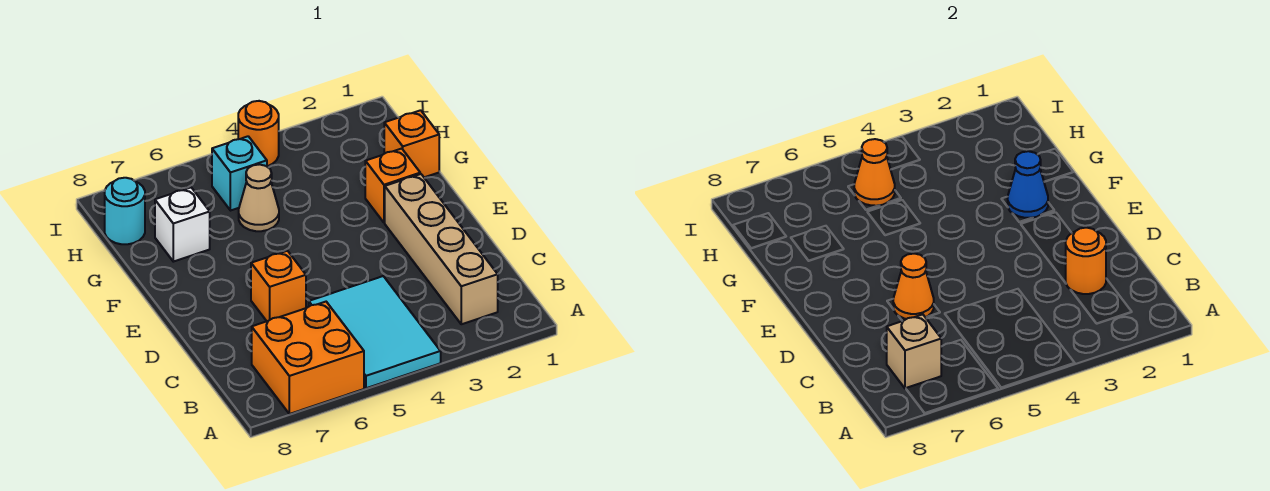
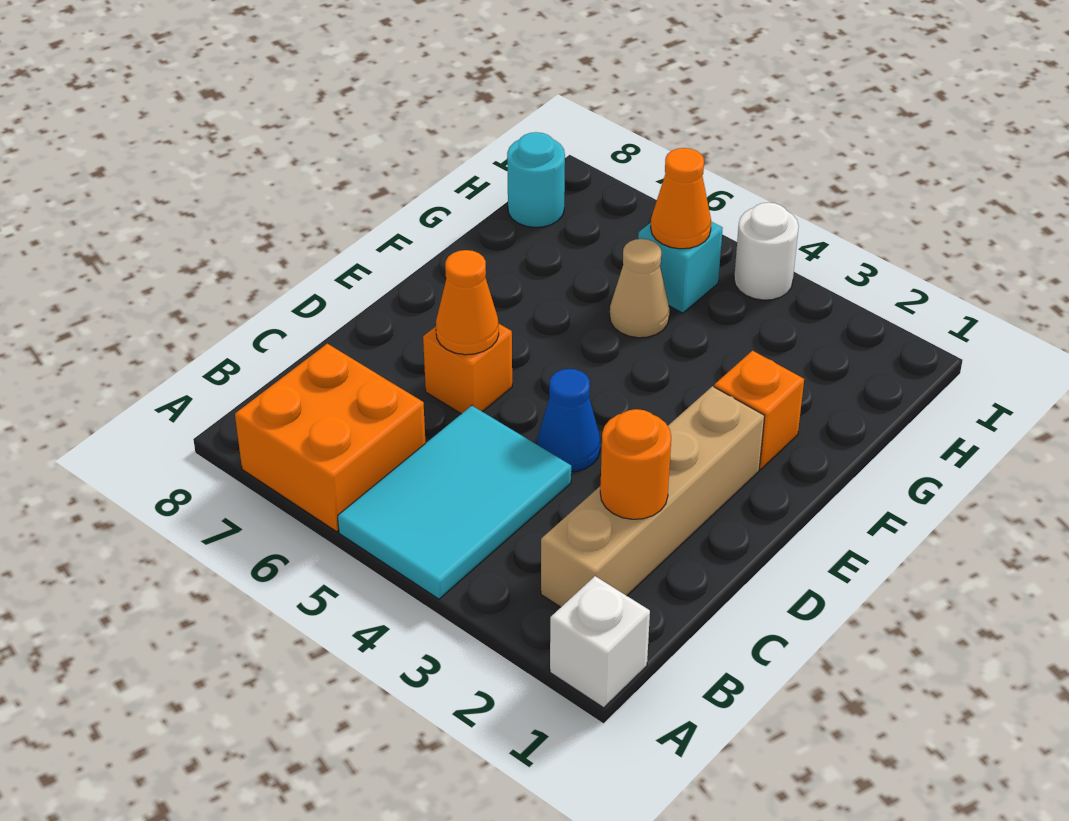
tan brick B7 level 2 -> none
blue cone F2 level 2 -> blue cone D4 level 1
orange brick G1 level 1 -> none
white brick G7 level 1 -> white brick A1 level 1
orange round brick I4 level 1 -> white round brick I4 level 1

